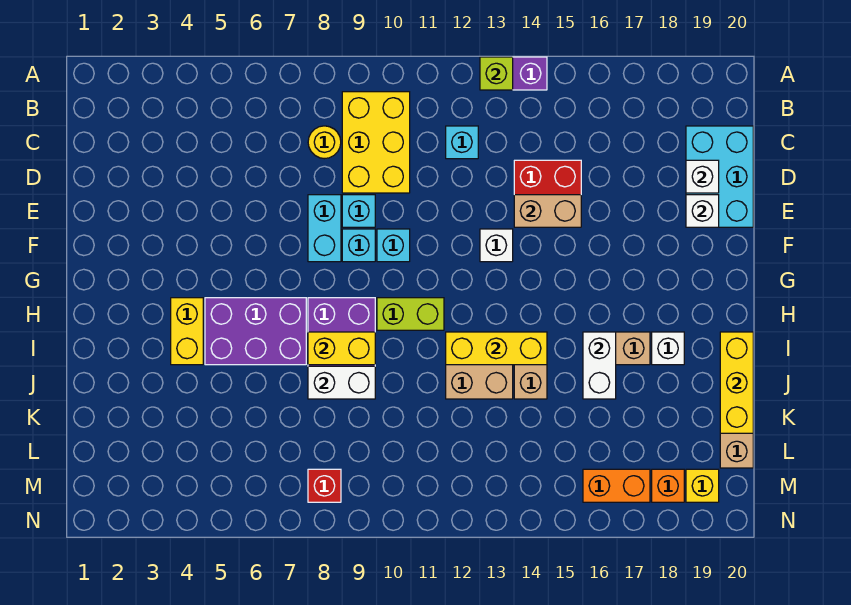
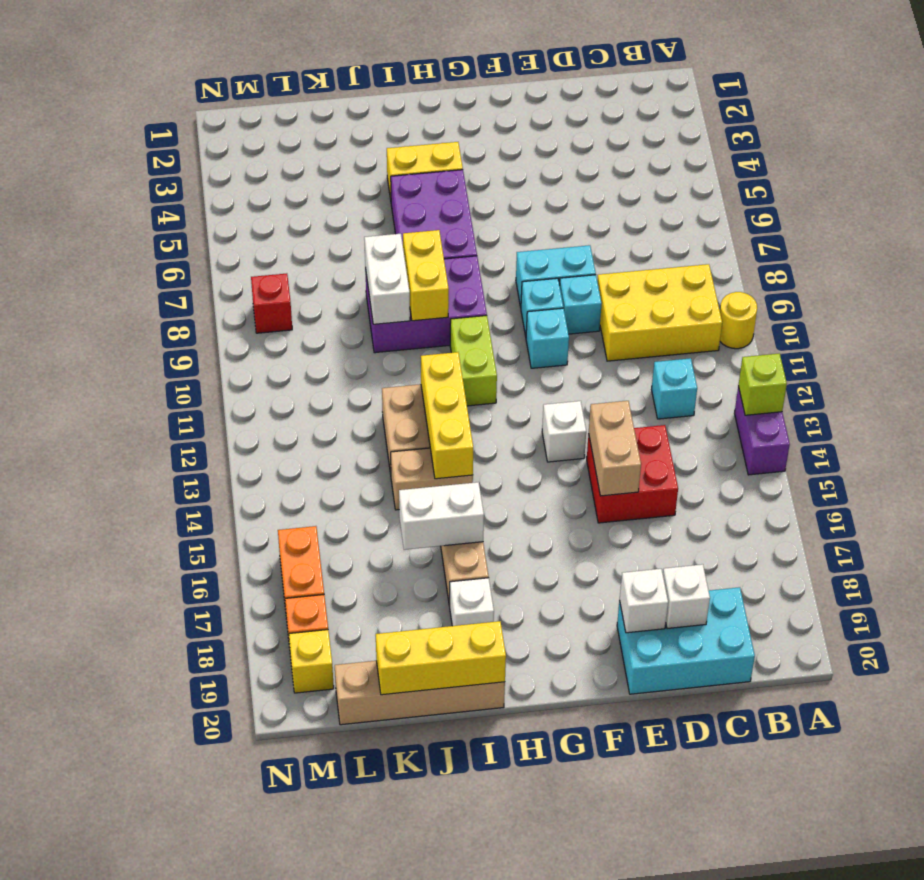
yellow round brick C8 level 1 -> yellow round brick A10 level 1

